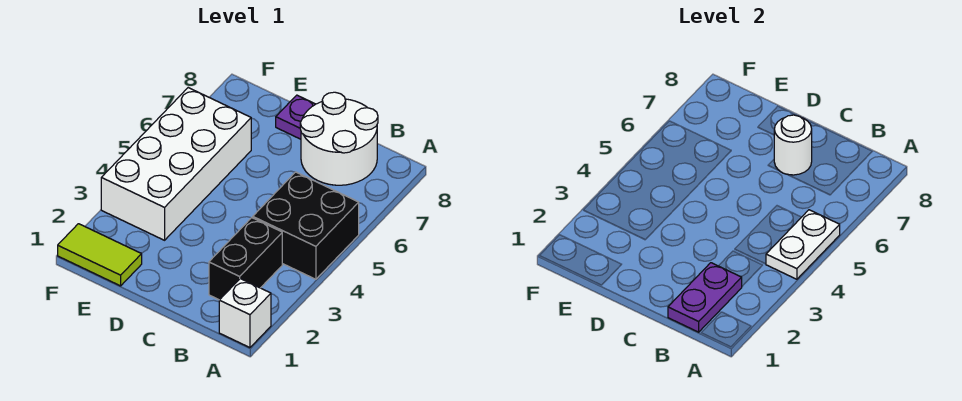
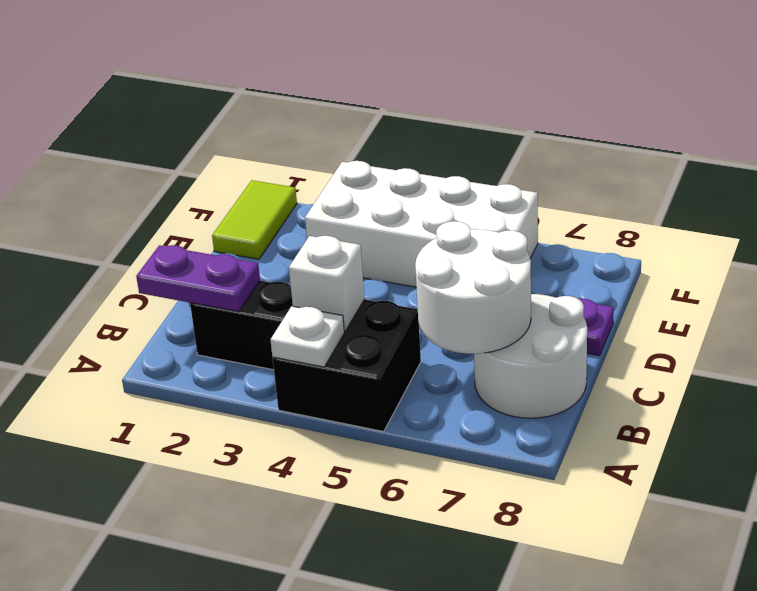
white brick A1 level 1 -> white brick B4 level 2
white plate A4:A5 level 2 -> white plate A4 level 2
white round brick C7 level 2 -> white round brick B6:C7 level 2

